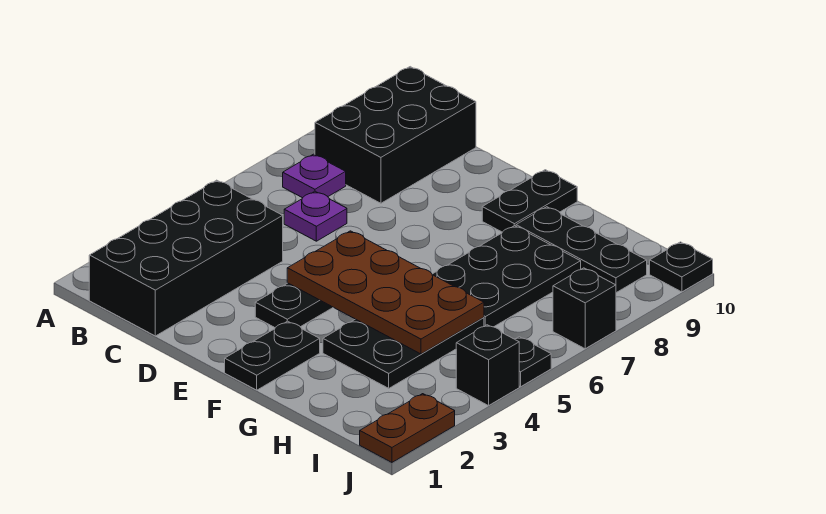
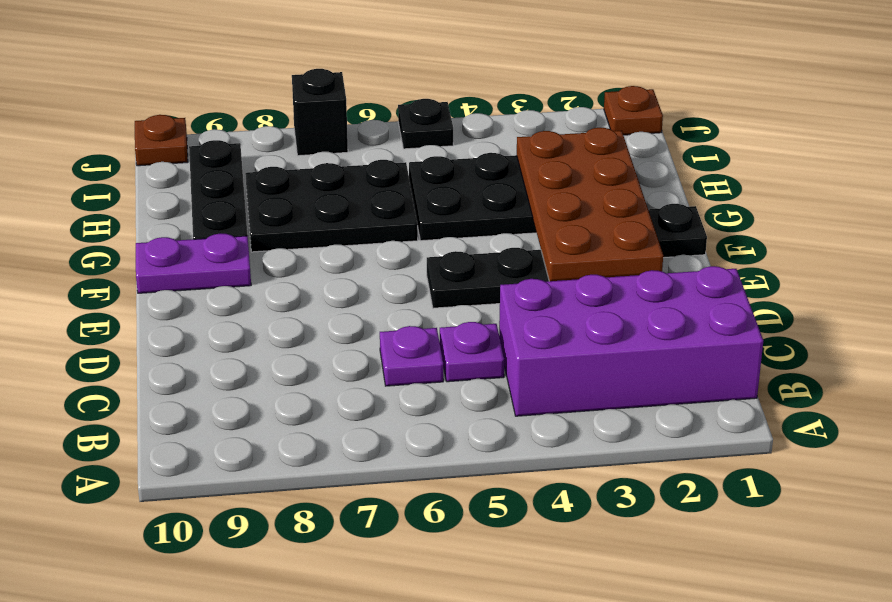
black brick B1:C4 level 1 -> purple brick B1:C4 level 1
purple plate B7 level 1 -> purple plate C5 level 1
black brick B8:C10 level 1 -> none
brown plate E4:H5 level 2 -> brown plate E2:H3 level 2
black plate F9:F10 level 1 -> purple plate F9:F10 level 1
brown plate J1:J2 level 1 -> brown plate J1 level 1
black brick J4 level 1 -> none
black plate J10 level 1 -> brown plate J10 level 1

